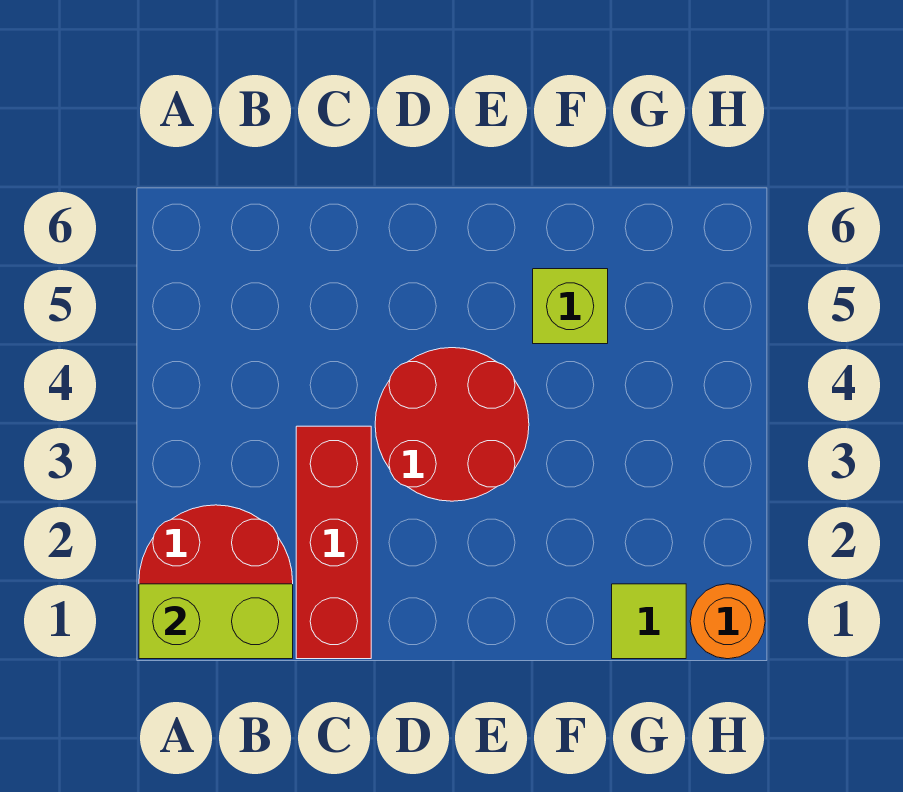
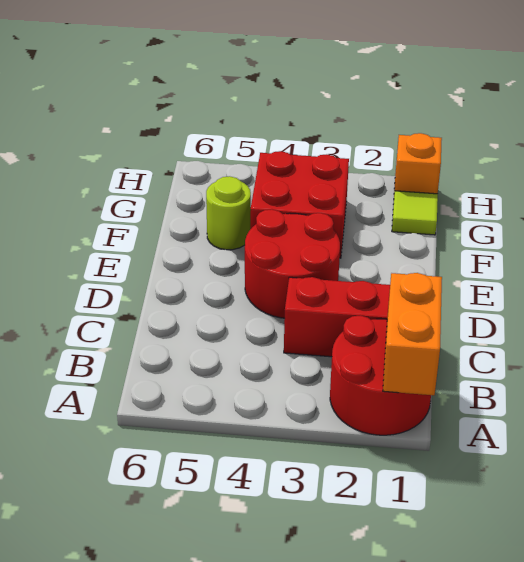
lime brick A1:B1 level 2 -> orange brick A1:B1 level 2
none -> red brick F3:G4 level 1
lime brick F5 level 1 -> lime round brick F5 level 1
orange round brick H1 level 1 -> orange brick H1 level 1

